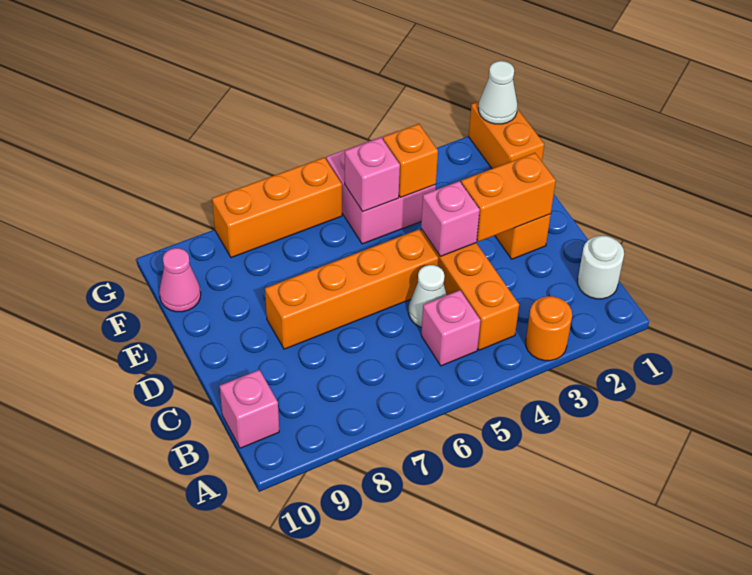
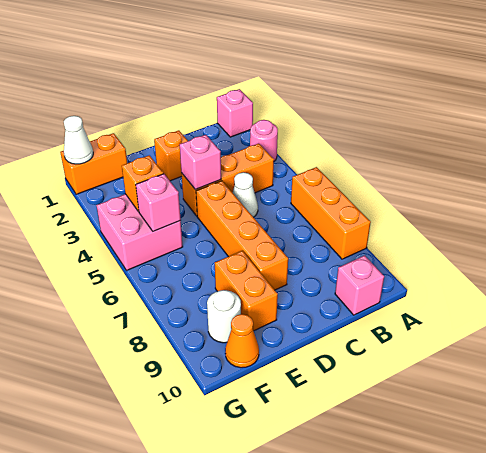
orange round brick A3 level 1 -> pink round brick A3 level 1
white round brick B1 level 1 -> white round brick F9 level 1
pink brick B5 level 1 -> pink brick A1 level 1
orange brick D2:D3 level 2 -> orange brick E8:E9 level 1
pink cone F10 level 1 -> orange cone F10 level 1
orange brick G6:G8 level 1 -> orange brick A6:A8 level 1

